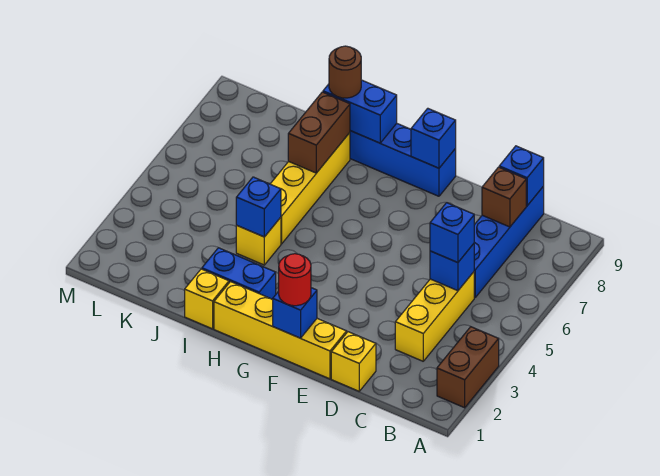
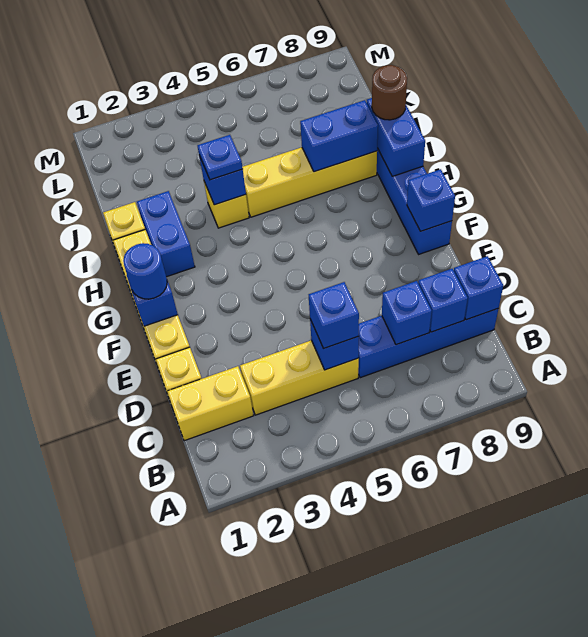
brown brick A2:A3 level 1 -> none
none -> yellow brick C1:C2 level 1
none -> blue brick C7 level 2
brown brick C8 level 2 -> blue brick C8 level 2
red round brick F1 level 3 -> blue round brick F1 level 3
none -> blue plate I4 level 3
brown brick I7:I8 level 2 -> blue brick I7:I8 level 2

